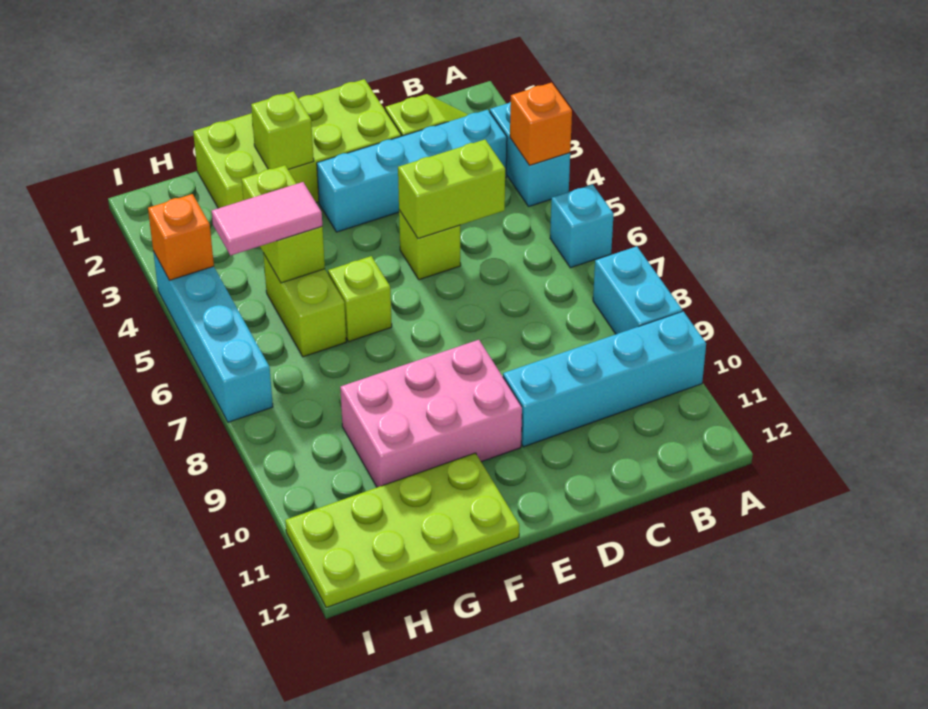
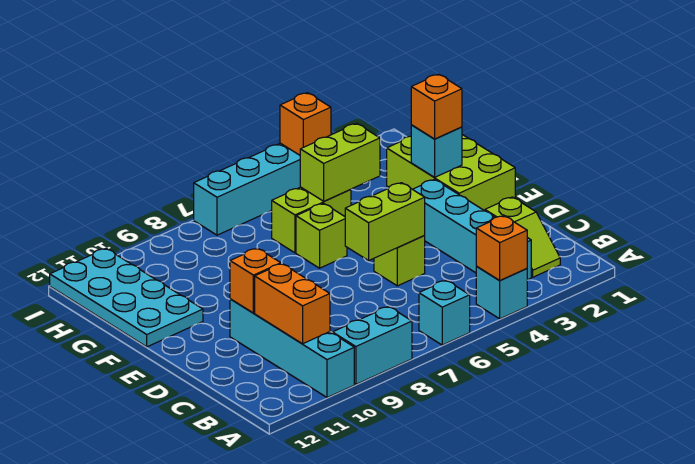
cyan brick A3:A4 level 1 -> cyan brick A4 level 1
none -> orange brick B10:C10 level 2
lime brick C5:D5 level 2 -> lime brick D5:D6 level 2
lime brick D1:G2 level 1 -> lime brick E1:G2 level 1
none -> orange brick D10 level 2
pink brick E9:G10 level 1 -> none
lime brick F2 level 2 -> cyan brick F2 level 2
none -> orange brick F2 level 3
lime plate F11:I12 level 1 -> cyan plate F11:I12 level 1
pink tile G5:H5 level 3 -> none

